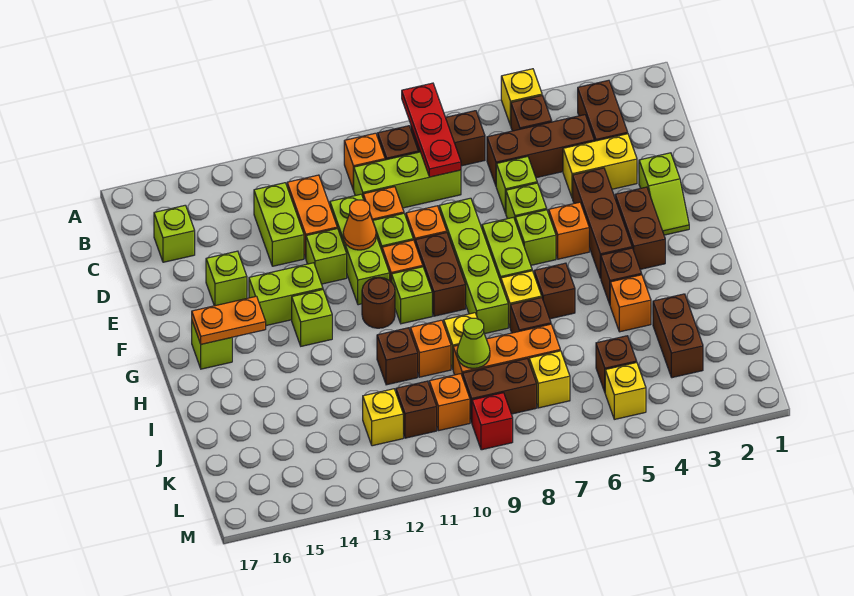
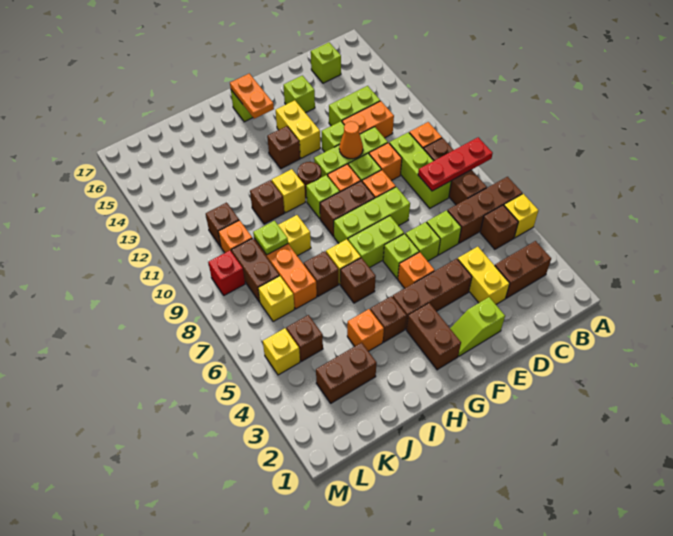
brown brick C4:C6 level 1 -> brown brick A6:C6 level 1
lime brick E8:H8 level 1 -> lime brick E8:G8 level 1
brown brick F3:G3 level 1 -> brown brick G2:G3 level 1
lime brick F13:F14 level 1 -> yellow brick F13:F14 level 1
lime brick G13 level 1 -> brown brick G13 level 1
orange brick I10 level 1 -> none
lime cone J9 level 2 -> lime plate J9 level 2
yellow brick K12 level 1 -> yellow brick H11 level 1

